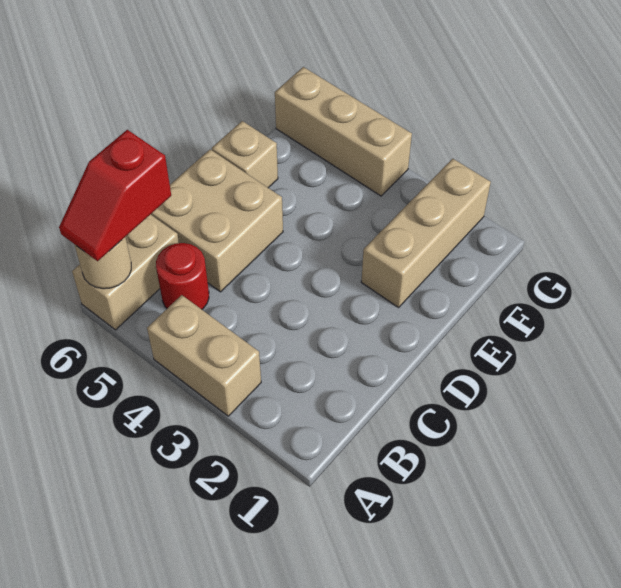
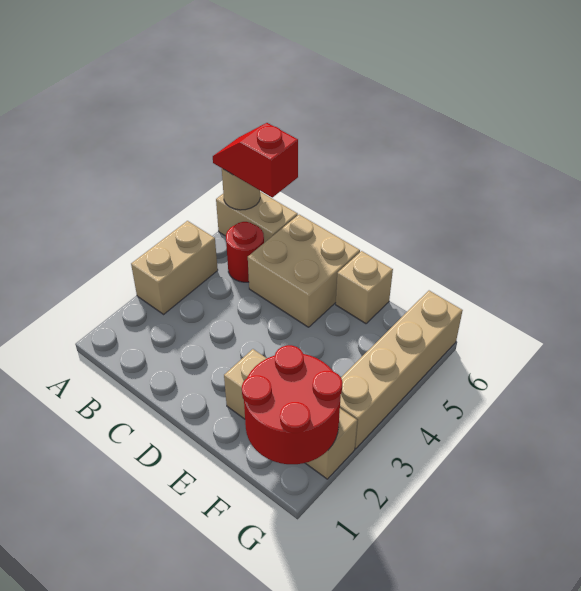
none -> red round brick F1:G2 level 2
tan brick G4:G6 level 1 -> tan brick G3:G6 level 1

